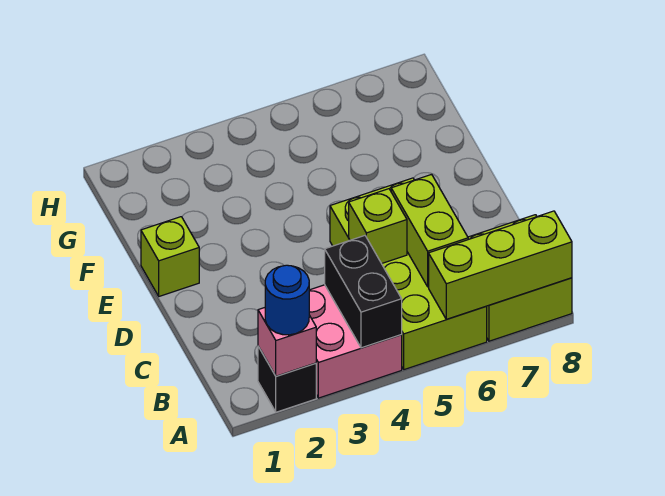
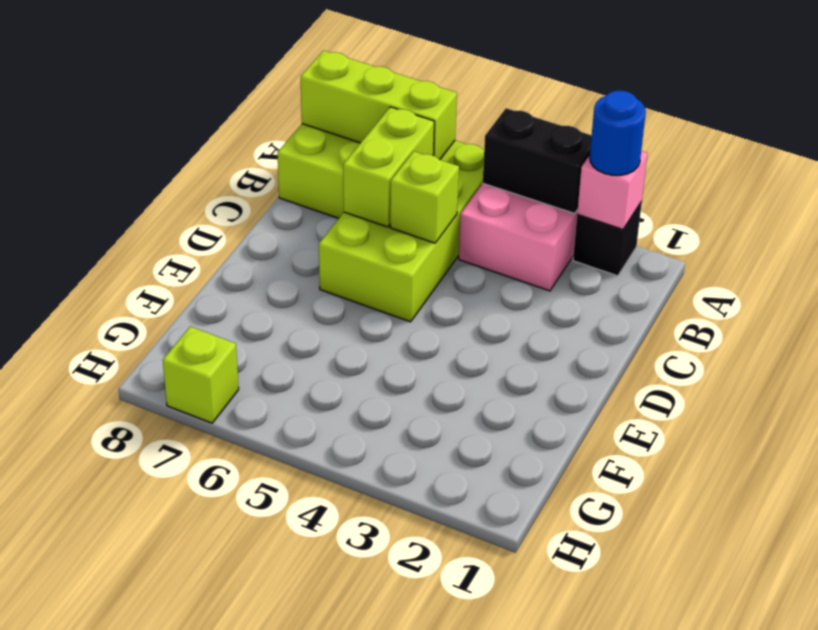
black brick A4:B4 level 2 -> black brick A3:A4 level 2
lime brick E1 level 1 -> lime brick H7 level 1

